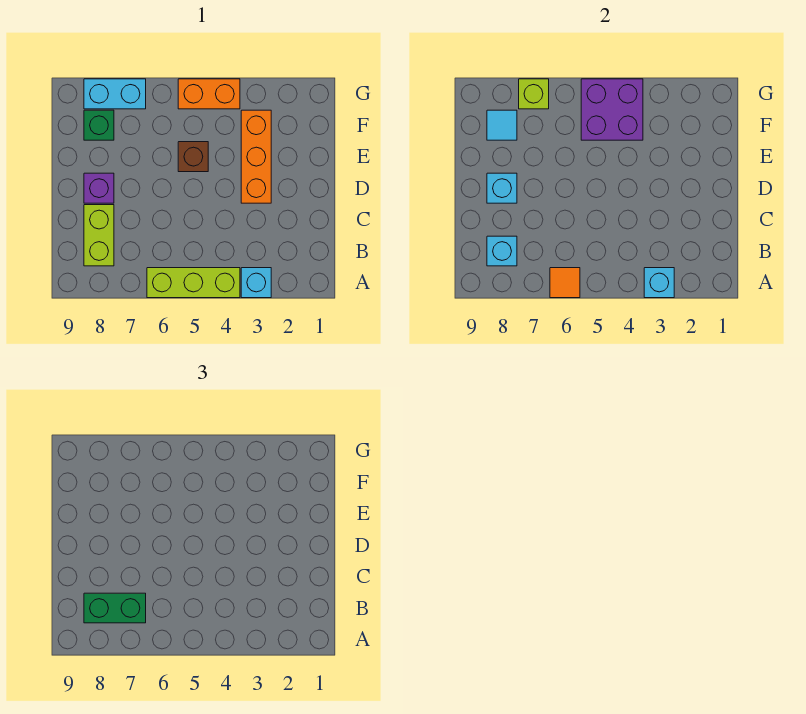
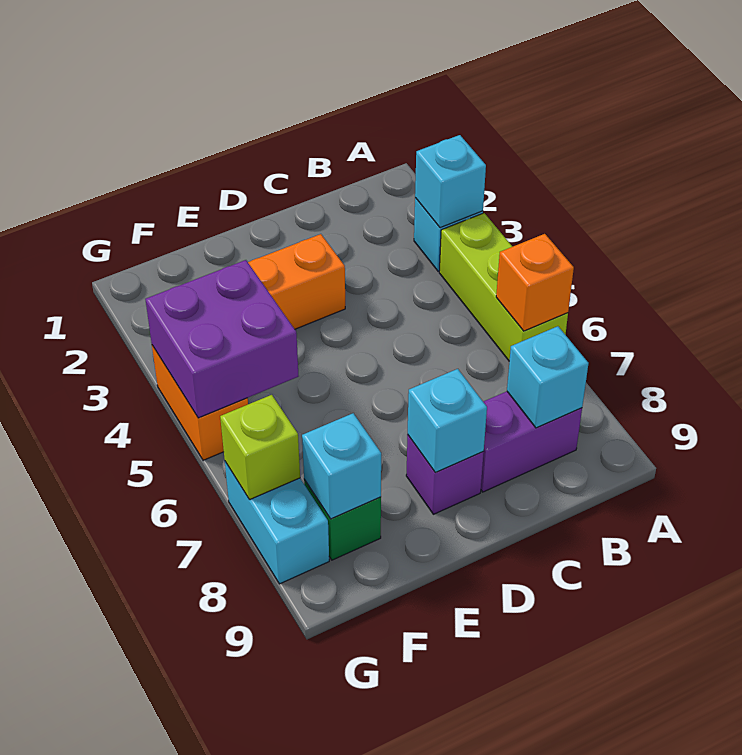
orange tile A6 level 2 -> orange brick A6 level 2
green brick B7:B8 level 3 -> none
lime brick B8:C8 level 1 -> purple brick B8:C8 level 1
brown brick E5 level 1 -> none
cyan tile F8 level 2 -> cyan brick F8 level 2

